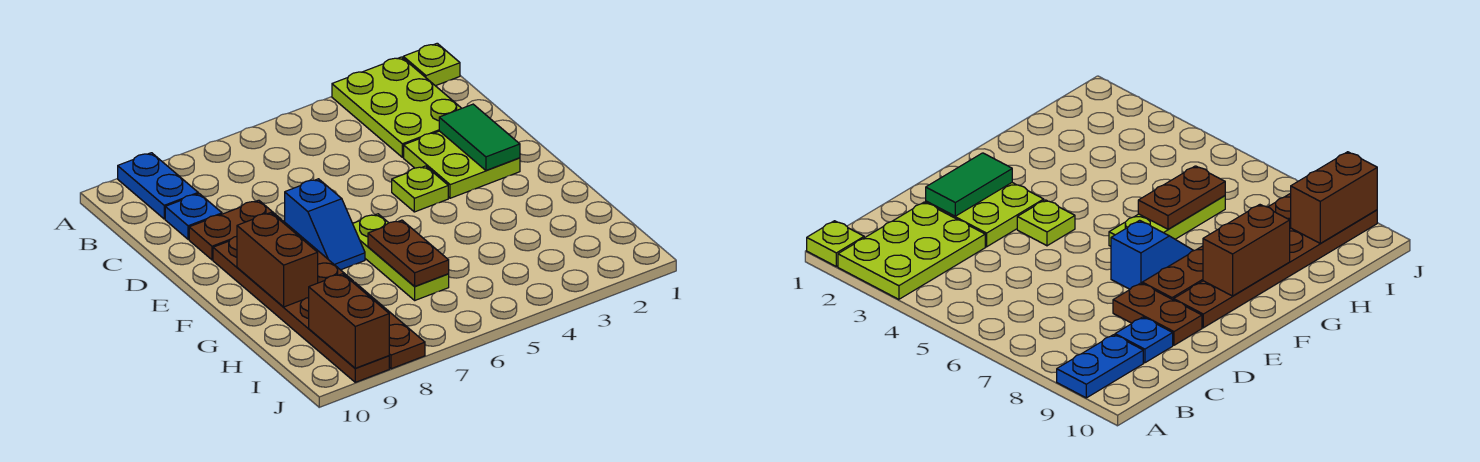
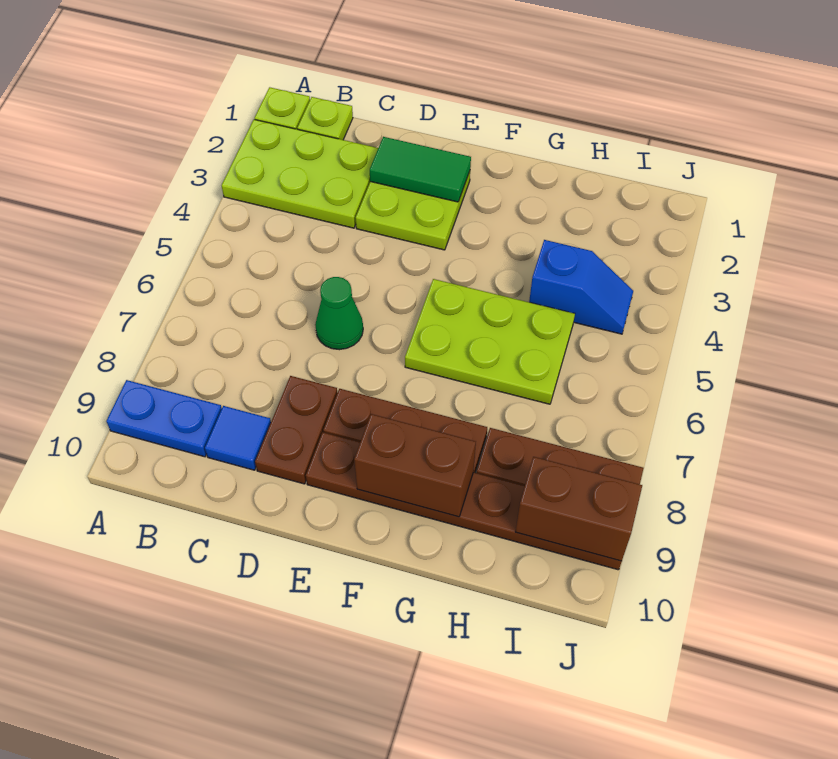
blue plate C9 level 1 -> blue tile C9 level 1
none -> green cone D6 level 1
lime plate E4 level 1 -> lime plate B1 level 1
blue slope E7:F7 level 1 top E -> blue slope H4:I4 level 1 top H
lime plate F6:H6 level 1 -> lime plate F5:H6 level 1
brown plate G6:H6 level 2 -> none

